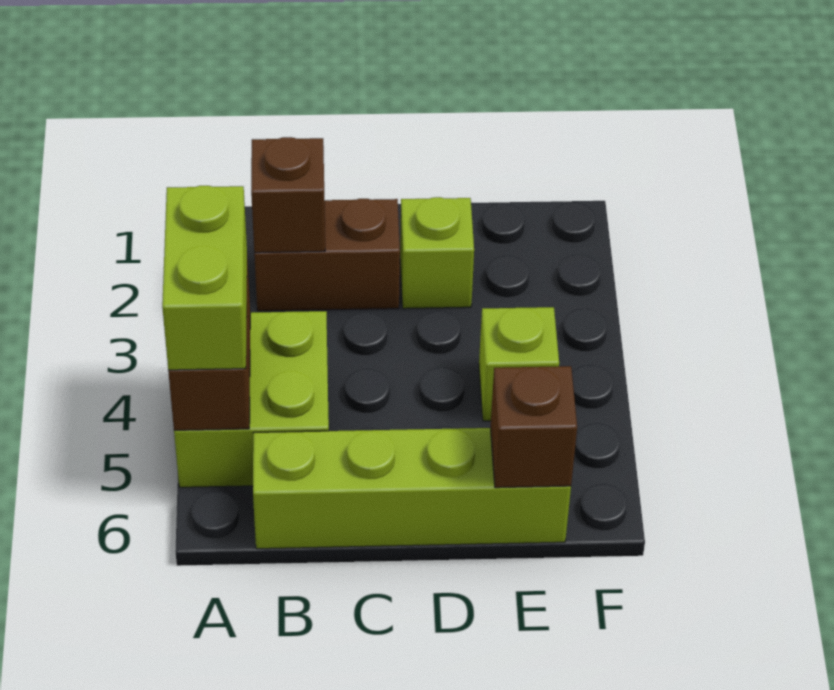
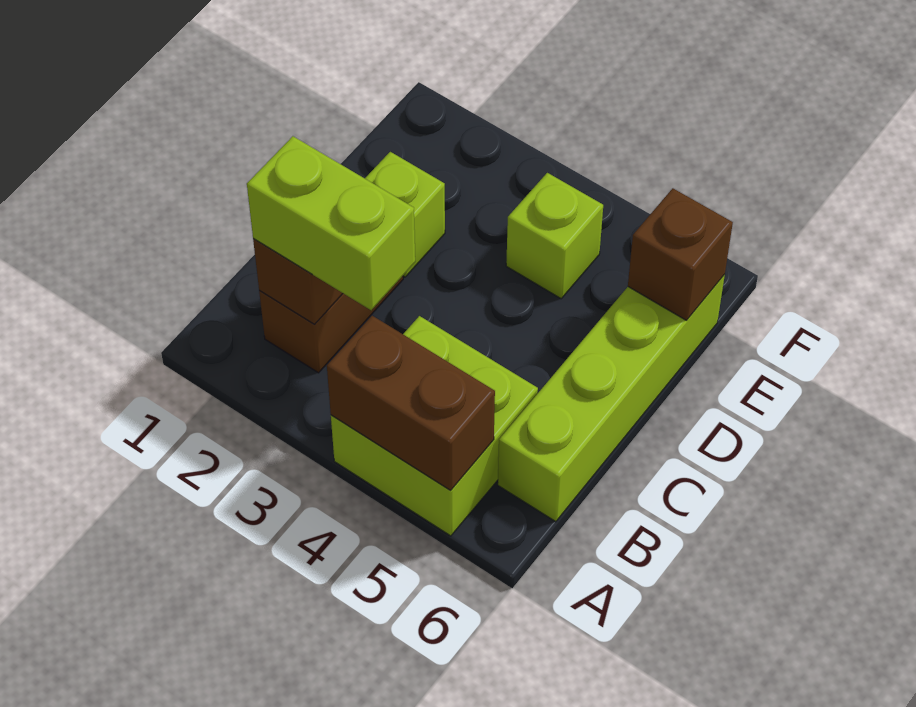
lime brick A4:A5 level 3 -> lime brick B2:B3 level 3

